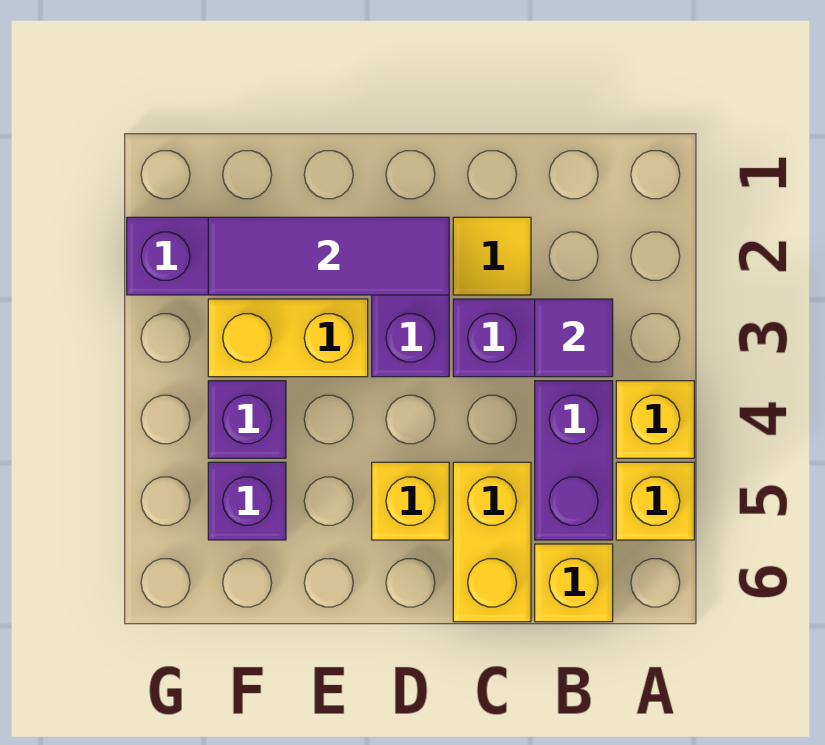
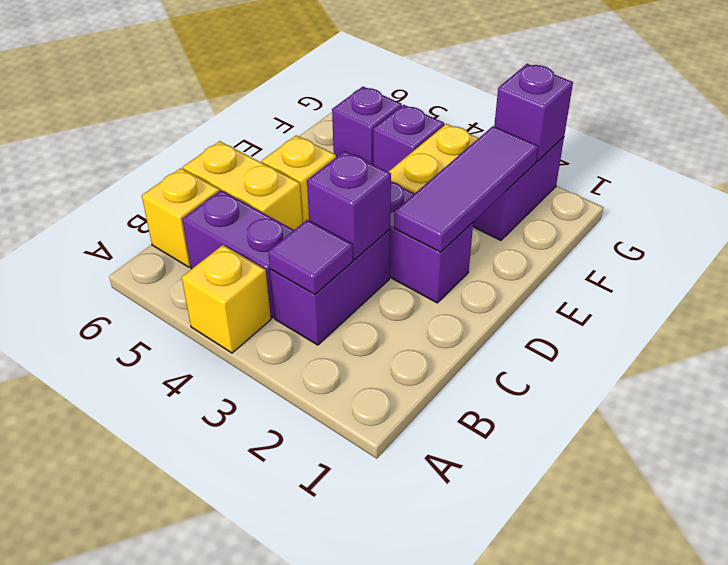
yellow brick A5 level 1 -> none
yellow tile C2 level 1 -> none
none -> purple brick C3 level 2
none -> purple brick G2 level 2

